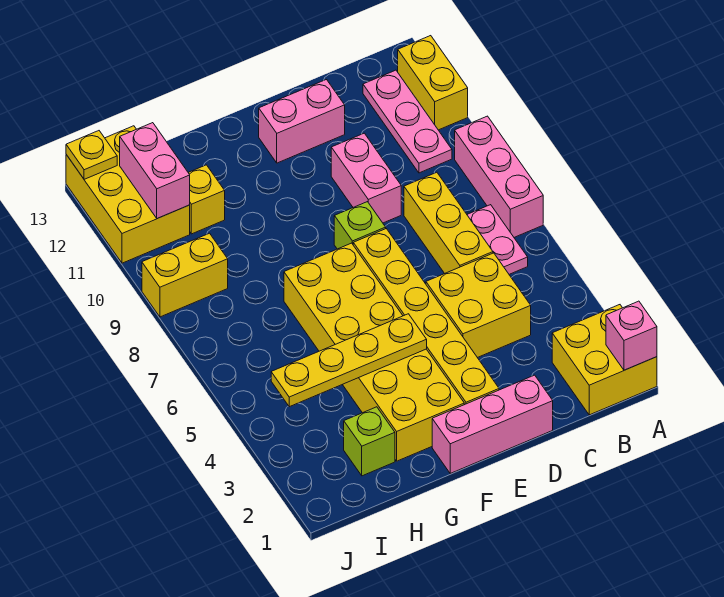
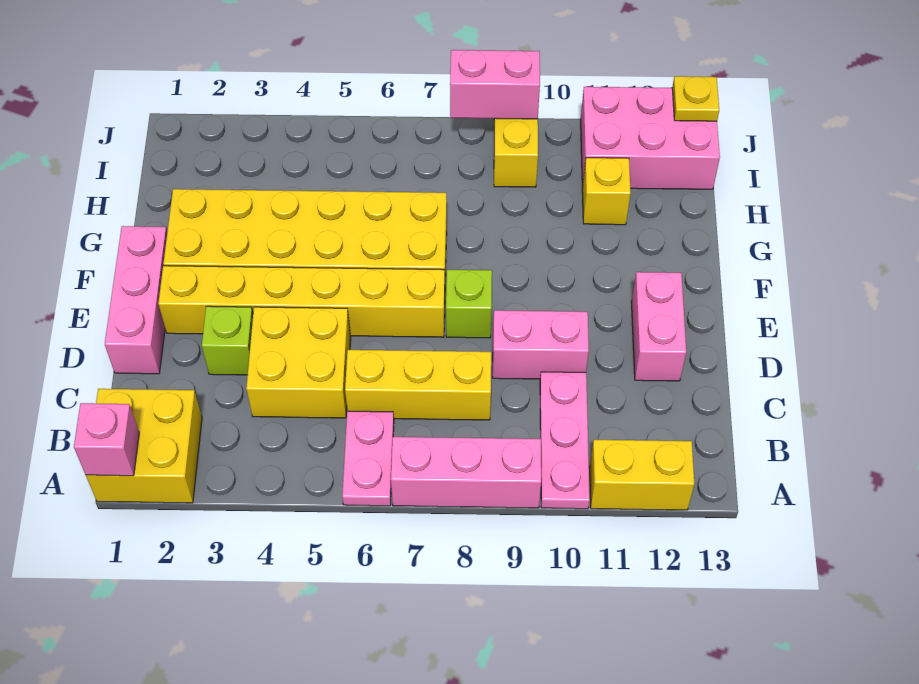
pink plate B6:B7 level 1 -> pink plate A6:B6 level 1
pink plate B10:B12 level 1 -> pink plate A10:C10 level 1
yellow plate F4:I4 level 2 -> none
lime brick H2 level 1 -> lime brick D3 level 1
yellow brick I11:J13 level 1 -> pink brick I11:J13 level 1
pink brick I11:I12 level 2 -> pink brick J8:J9 level 2

